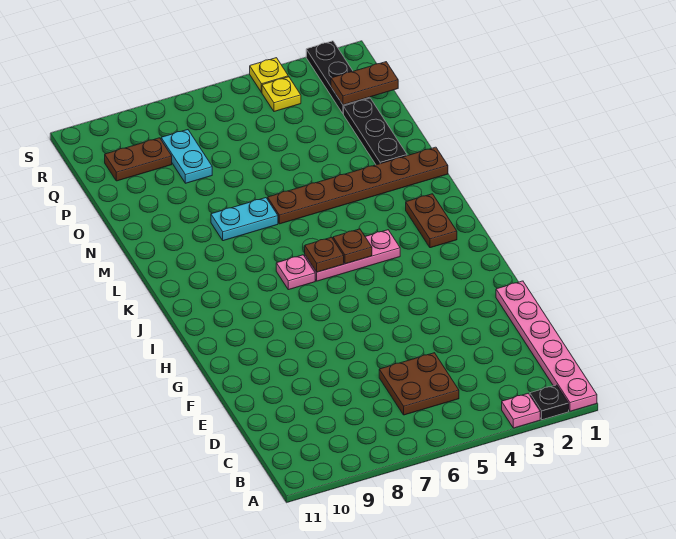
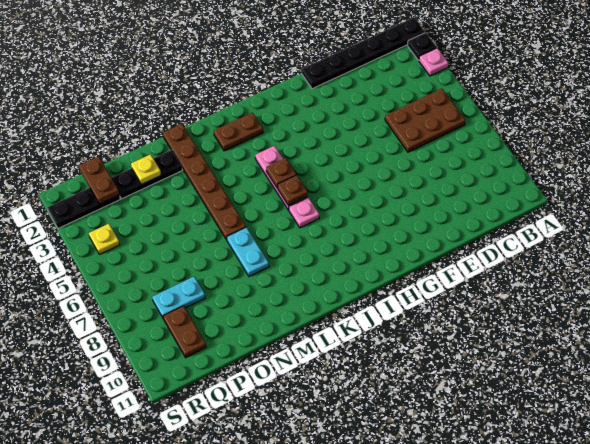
pink plate A1:F1 level 1 -> black plate A1:F1 level 1
brown plate C5:D6 level 1 -> brown plate B5:D6 level 1
yellow plate S4 level 1 -> yellow plate O2 level 2

